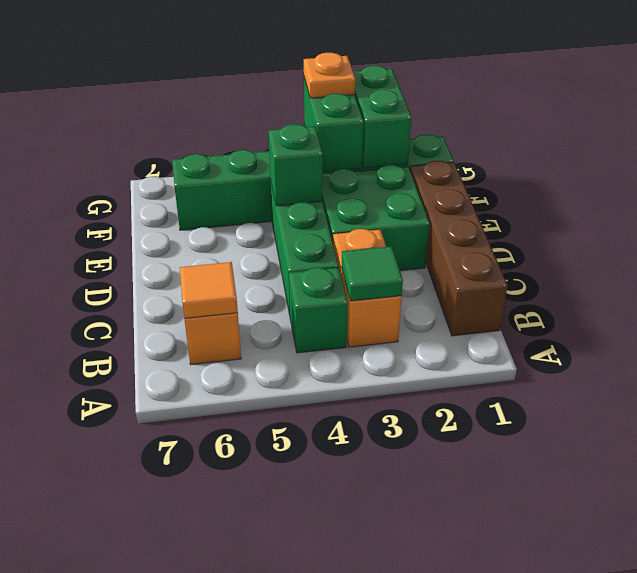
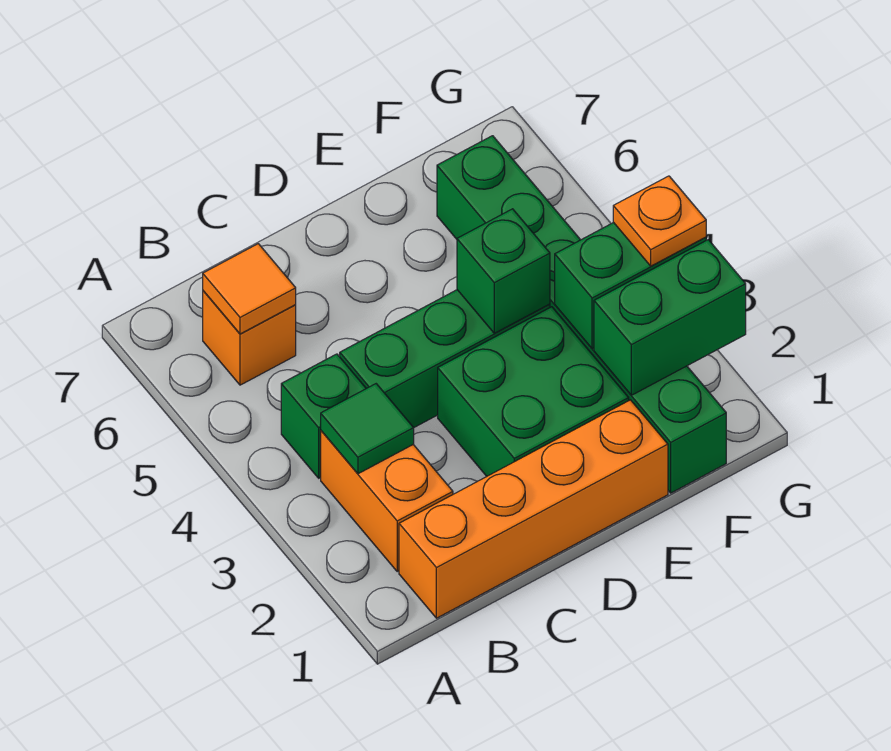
brown brick B1:E1 level 1 -> orange brick B1:E1 level 1
orange brick B3:C3 level 1 -> orange brick B2:B3 level 1

